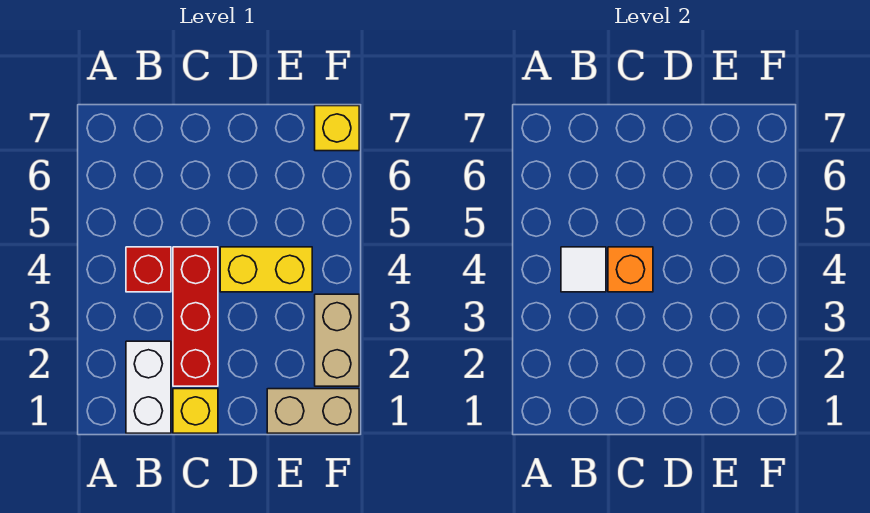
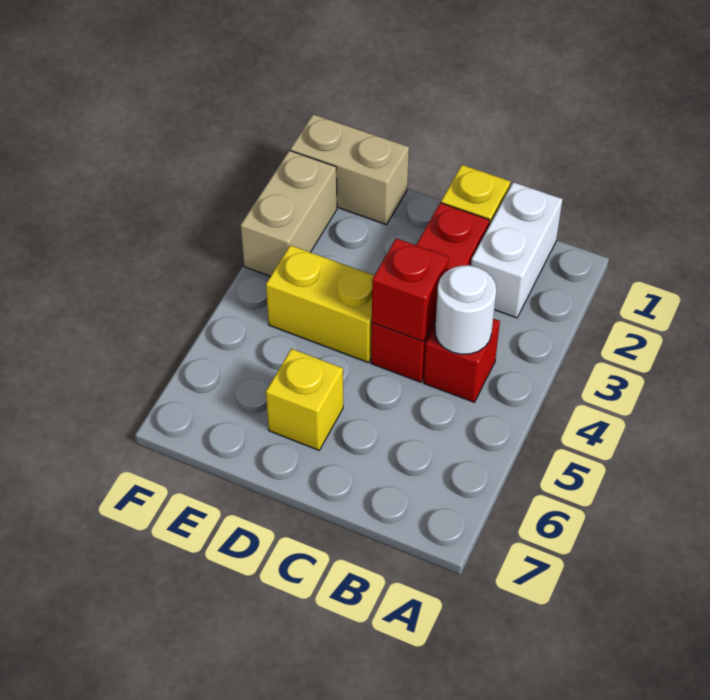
white tile B4 level 2 -> white round brick B4 level 2
orange brick C4 level 2 -> red brick C4 level 2
yellow brick F7 level 1 -> yellow brick D6 level 1

